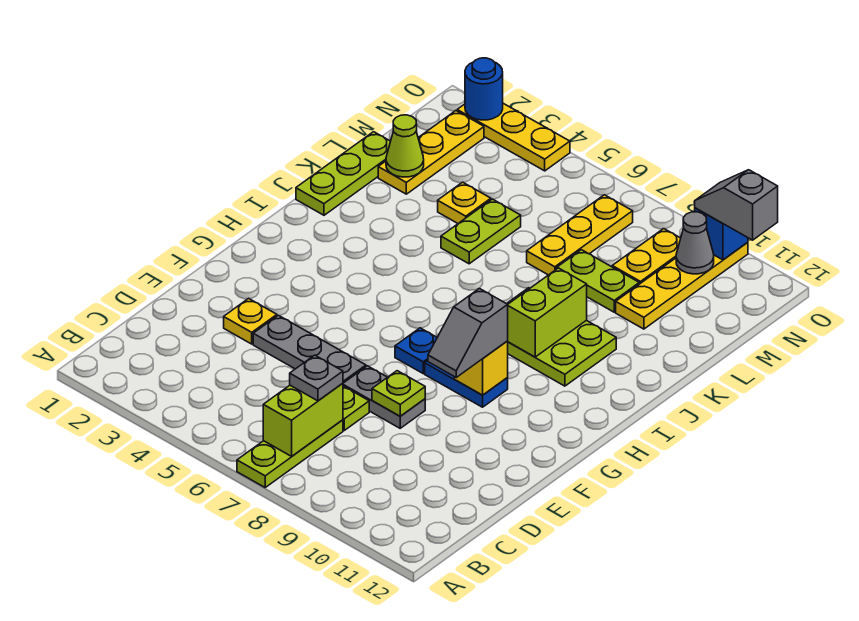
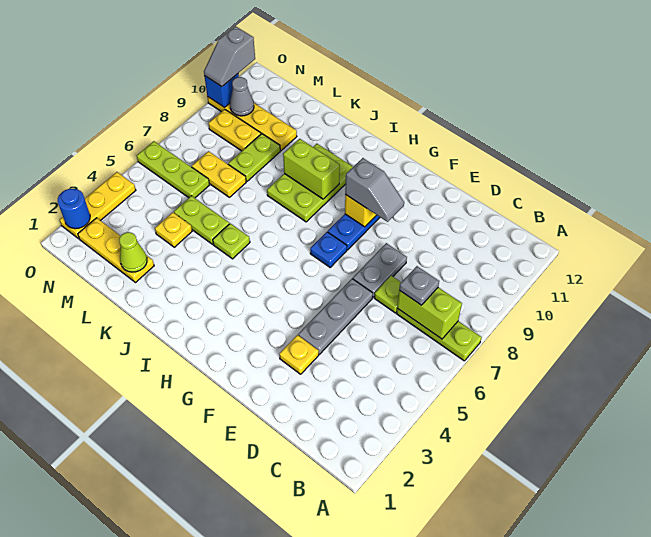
lime plate E8 level 2 -> lime plate J5 level 1
lime plate J1:L1 level 1 -> lime plate M6:O6 level 1
yellow plate L7:N7 level 1 -> yellow plate L7:M7 level 1

